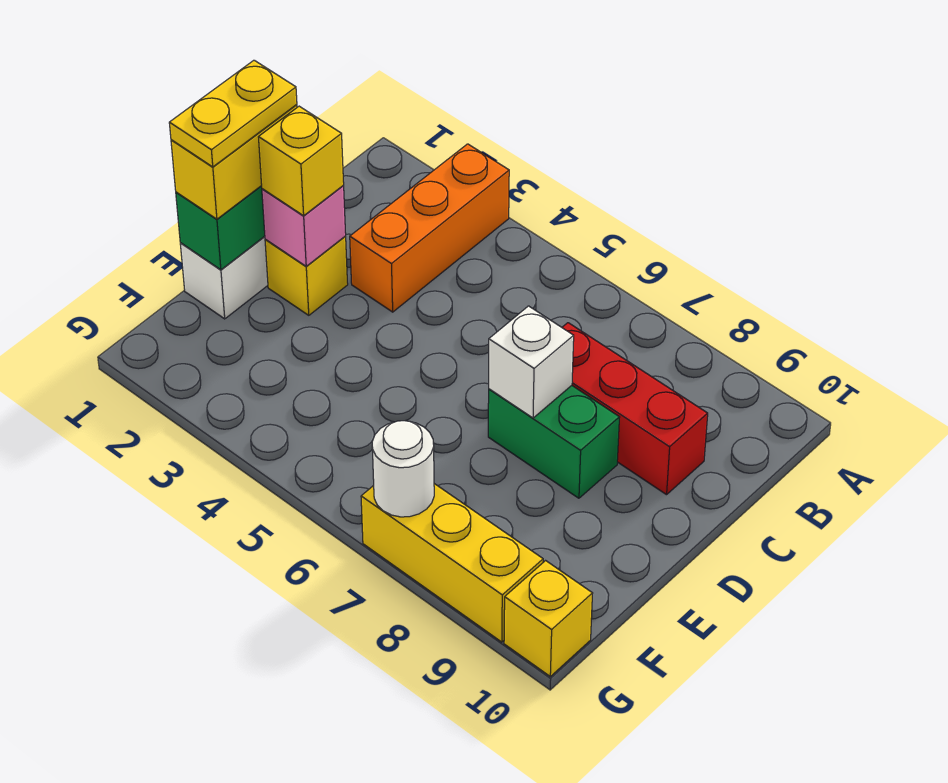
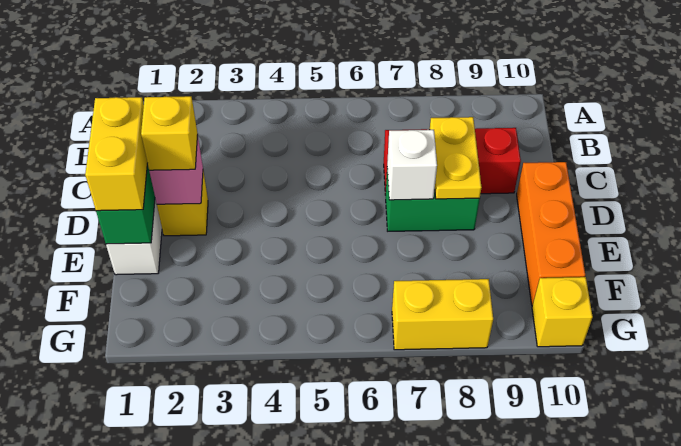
orange brick A3:C3 level 1 -> orange brick D10:F10 level 1
yellow plate D1:E1 level 4 -> yellow plate C8:D8 level 2
yellow brick G7:G9 level 1 -> yellow brick G7:G8 level 1
white round brick G7 level 2 -> none

